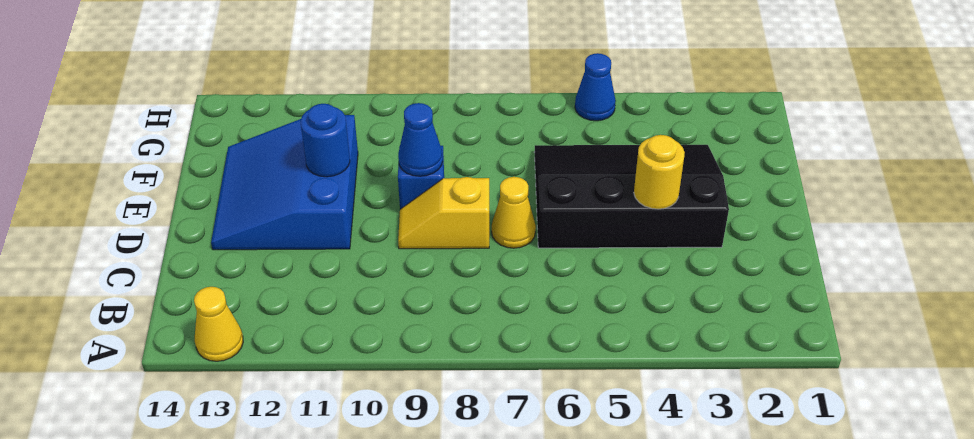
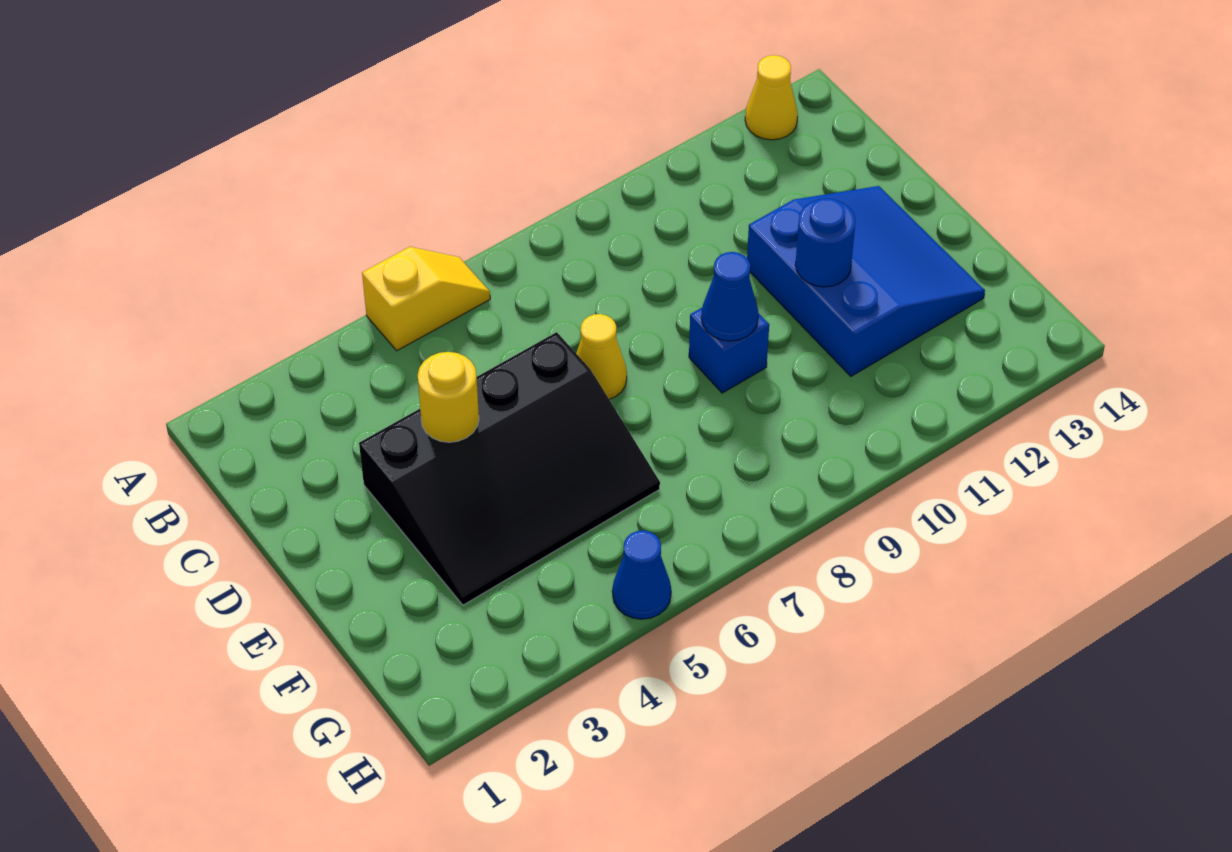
yellow slope D8:D9 level 1 top 8 -> yellow slope A5:A6 level 1 top 5

